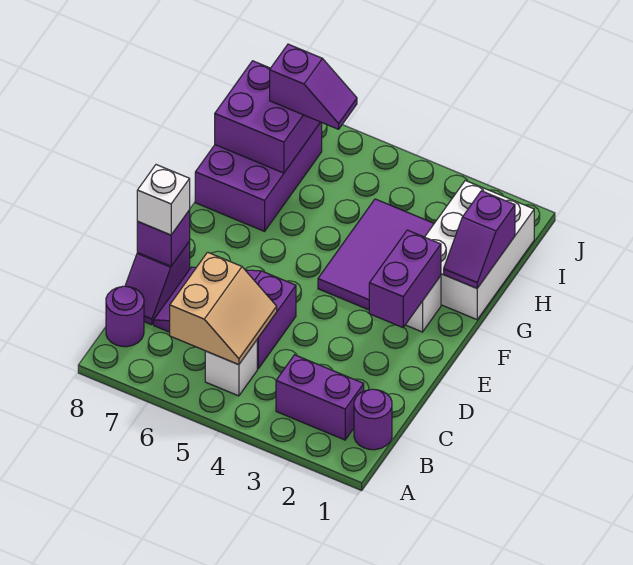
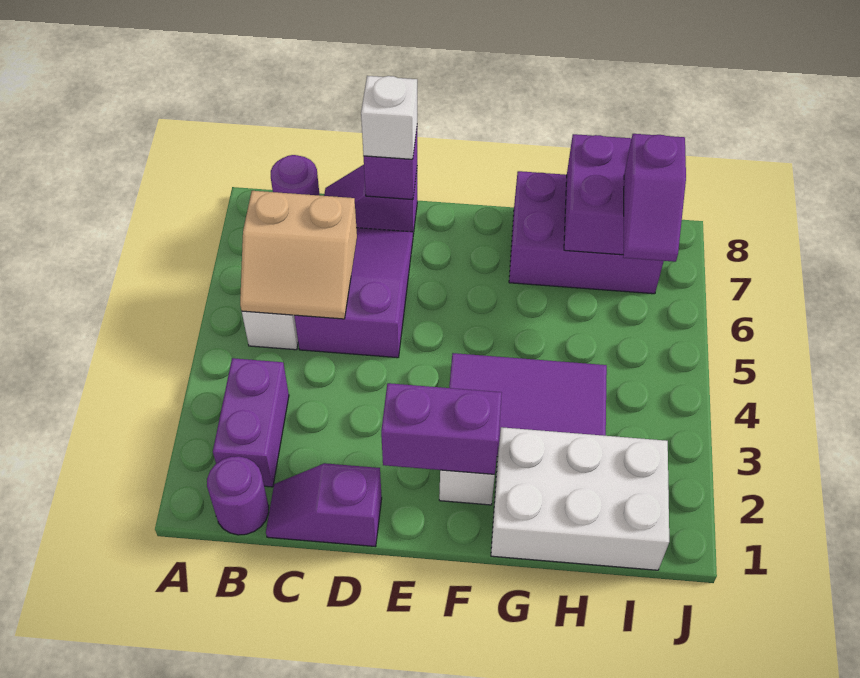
purple slope G1:H1 level 2 top H -> purple slope C1:D1 level 1 top D

